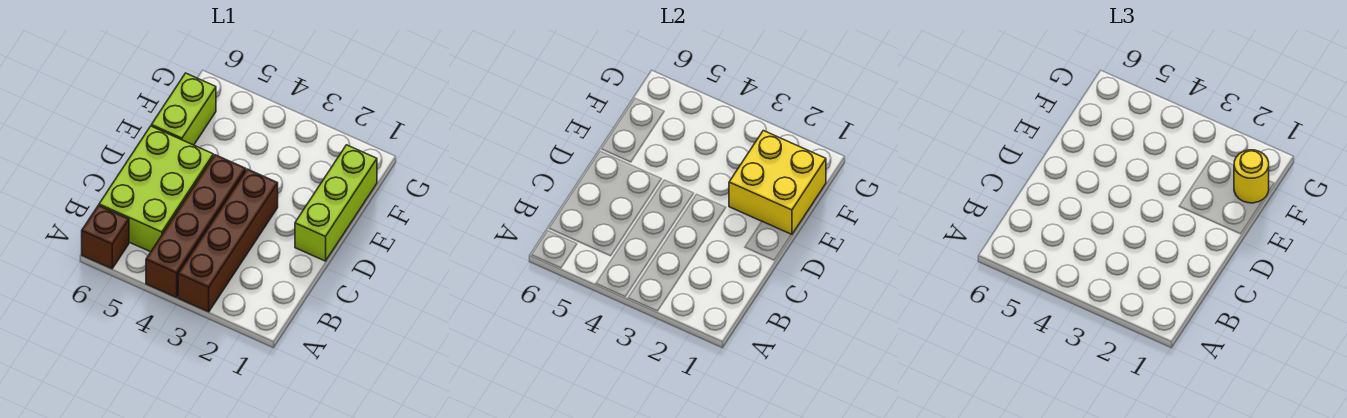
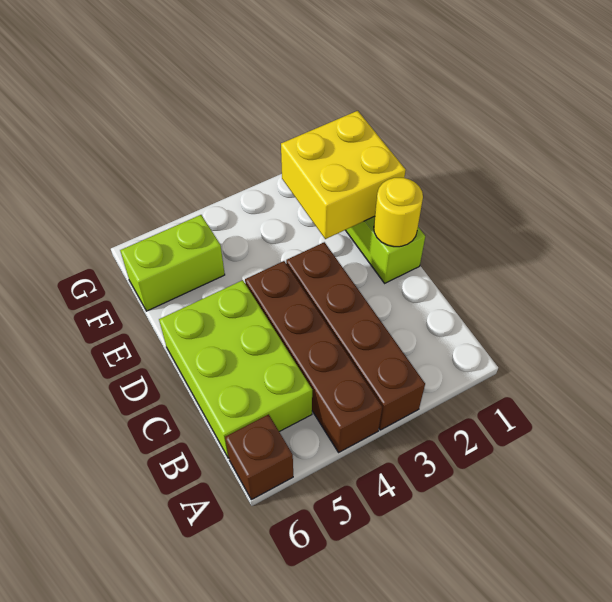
lime brick E6:F6 level 1 -> lime brick F5:F6 level 1
yellow round brick F1 level 3 -> yellow round brick D1 level 2

